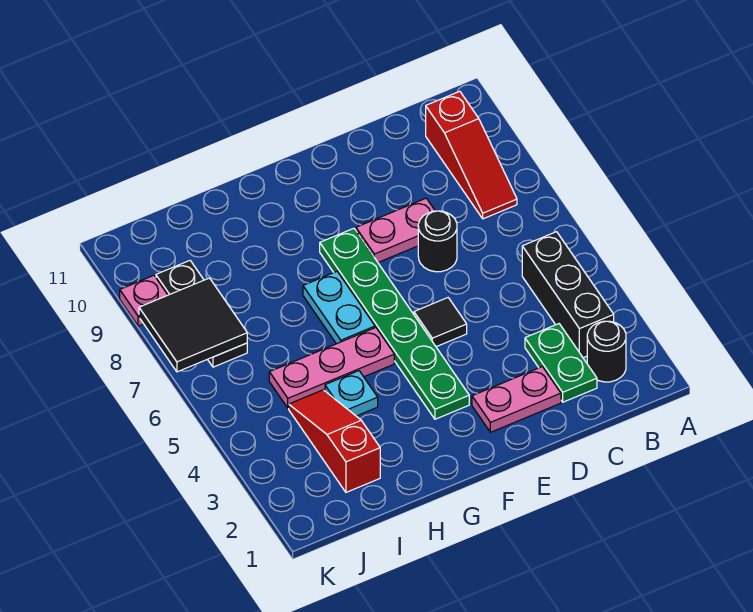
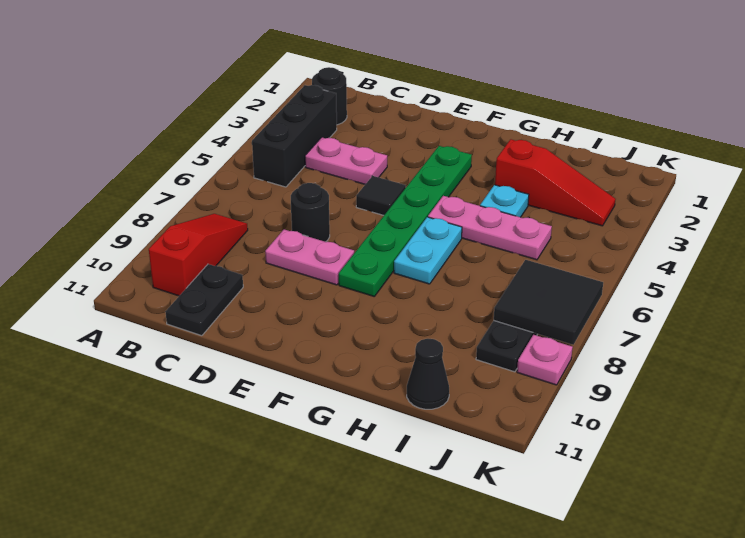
green plate C2:C3 level 1 -> none
none -> black plate C10:C11 level 1
pink plate D2:E2 level 1 -> pink plate C4:D4 level 1
red slope I2:I4 level 1 top 2 -> red slope H3:J3 level 1 top H
none -> black cone I11 level 1

